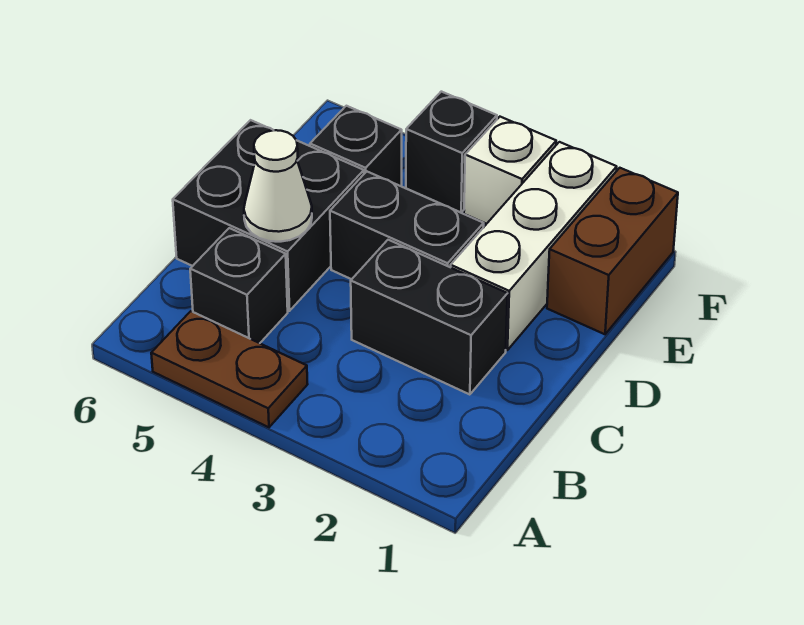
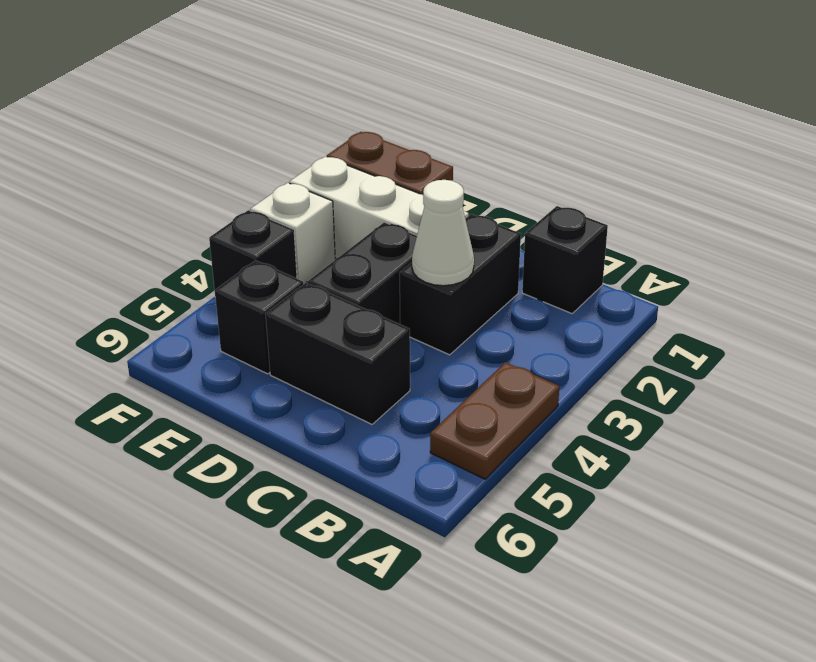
black brick B5 level 1 -> black brick B1 level 1
black brick C5:D6 level 1 -> black brick C5:D5 level 1
white cone C5 level 2 -> white cone C3 level 2

